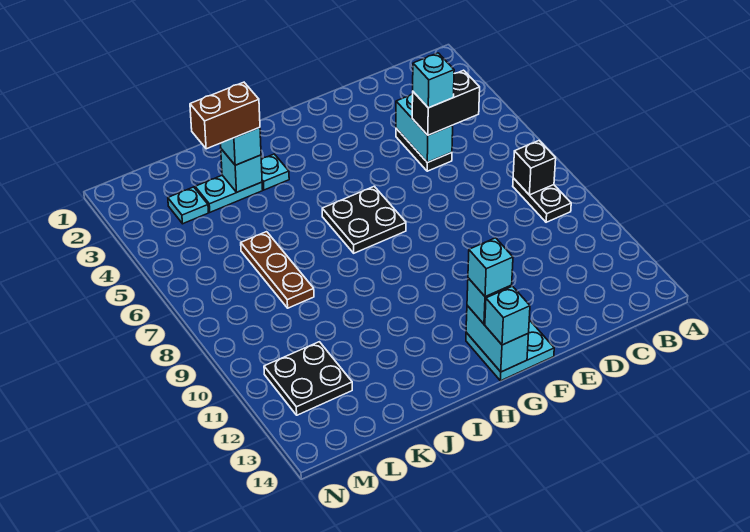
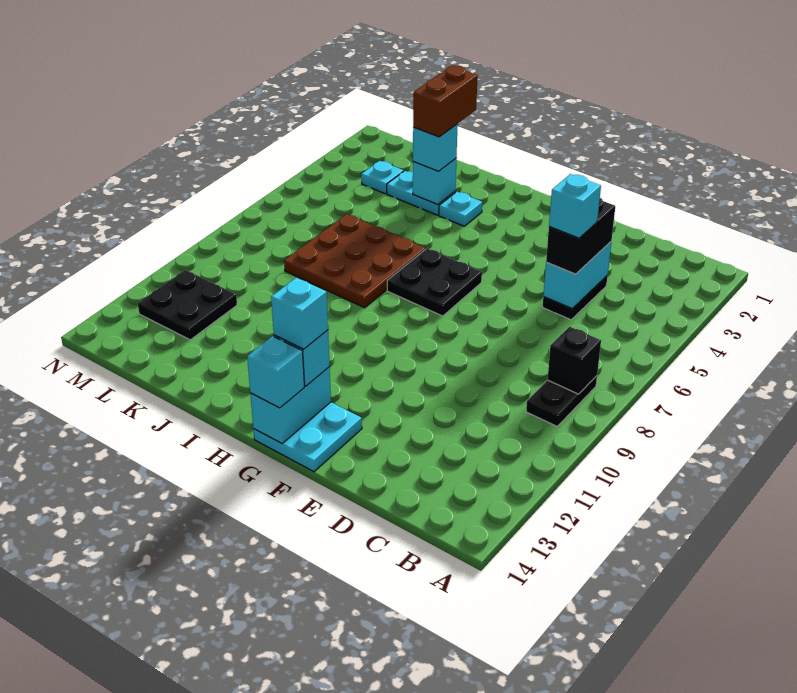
black brick C5:D5 level 3 -> black brick D4:D5 level 3
brown brick J3:K3 level 4 -> brown brick J2:J3 level 4
brown plate K6:K8 level 1 -> brown plate I6:K8 level 1

